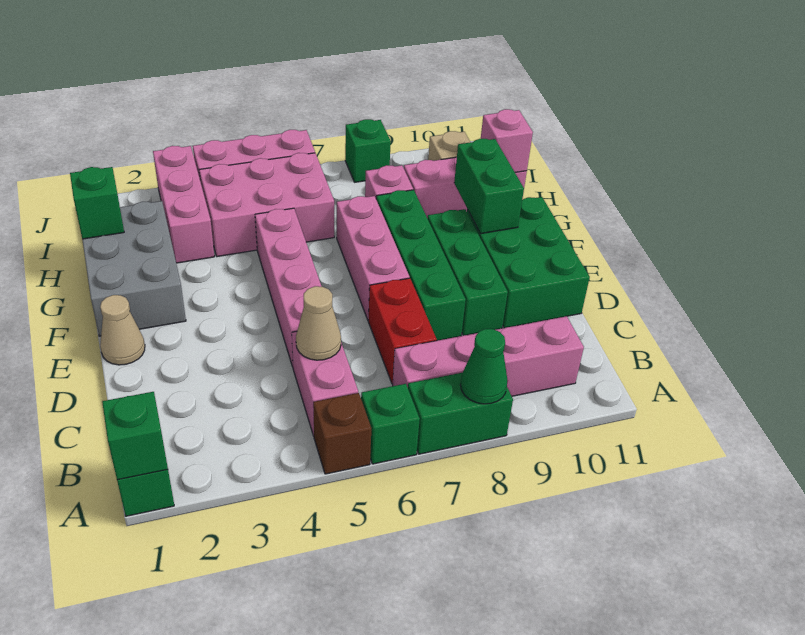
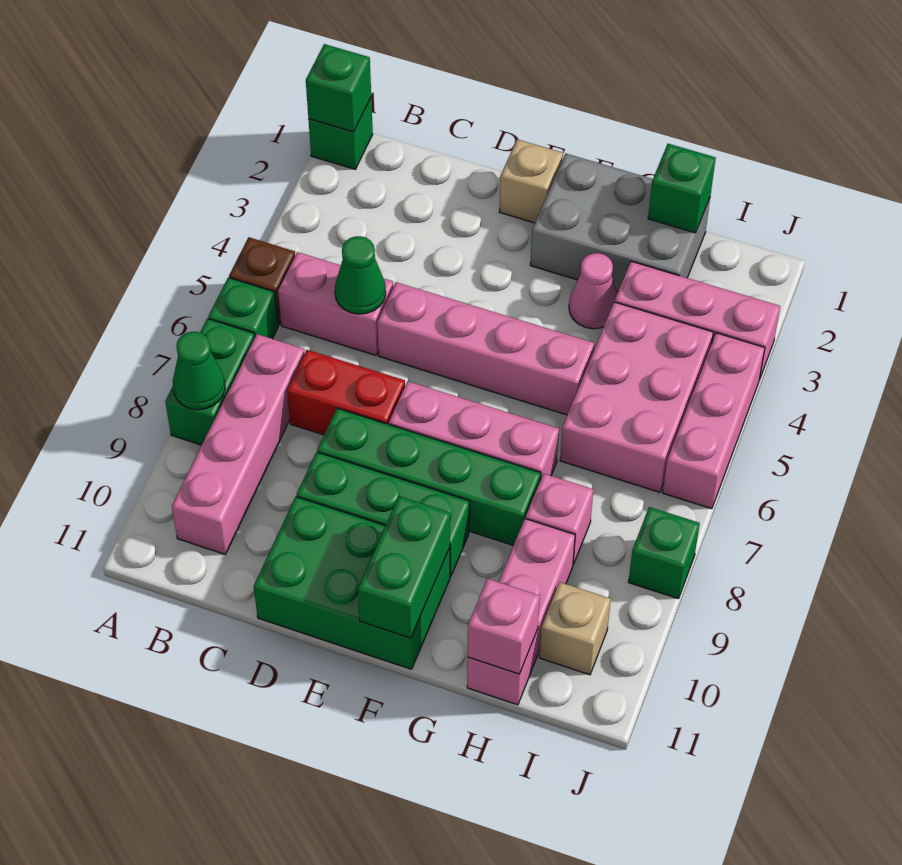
tan cone C5 level 2 -> green cone C5 level 2
tan cone E1 level 1 -> tan brick E1 level 1
green brick F10:G10 level 2 -> green brick F10:F11 level 2
none -> pink cone G3 level 1

